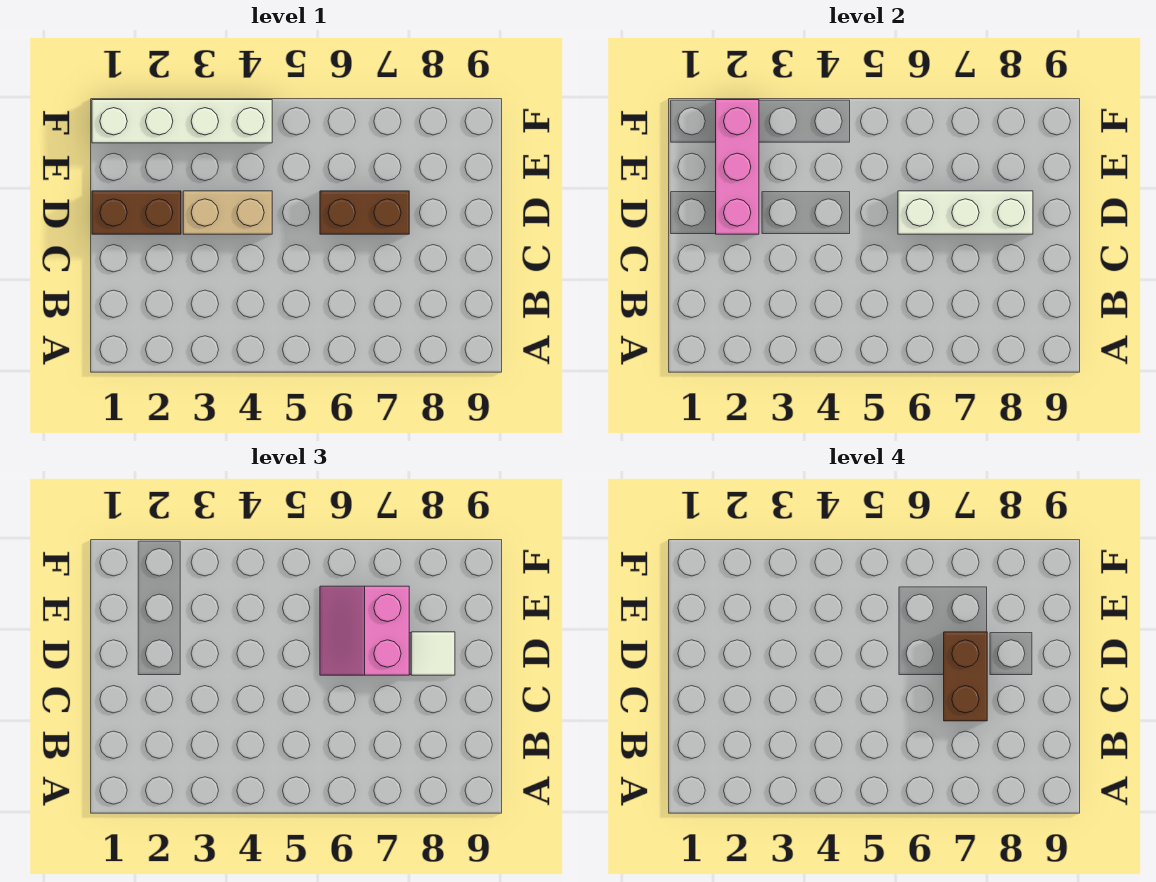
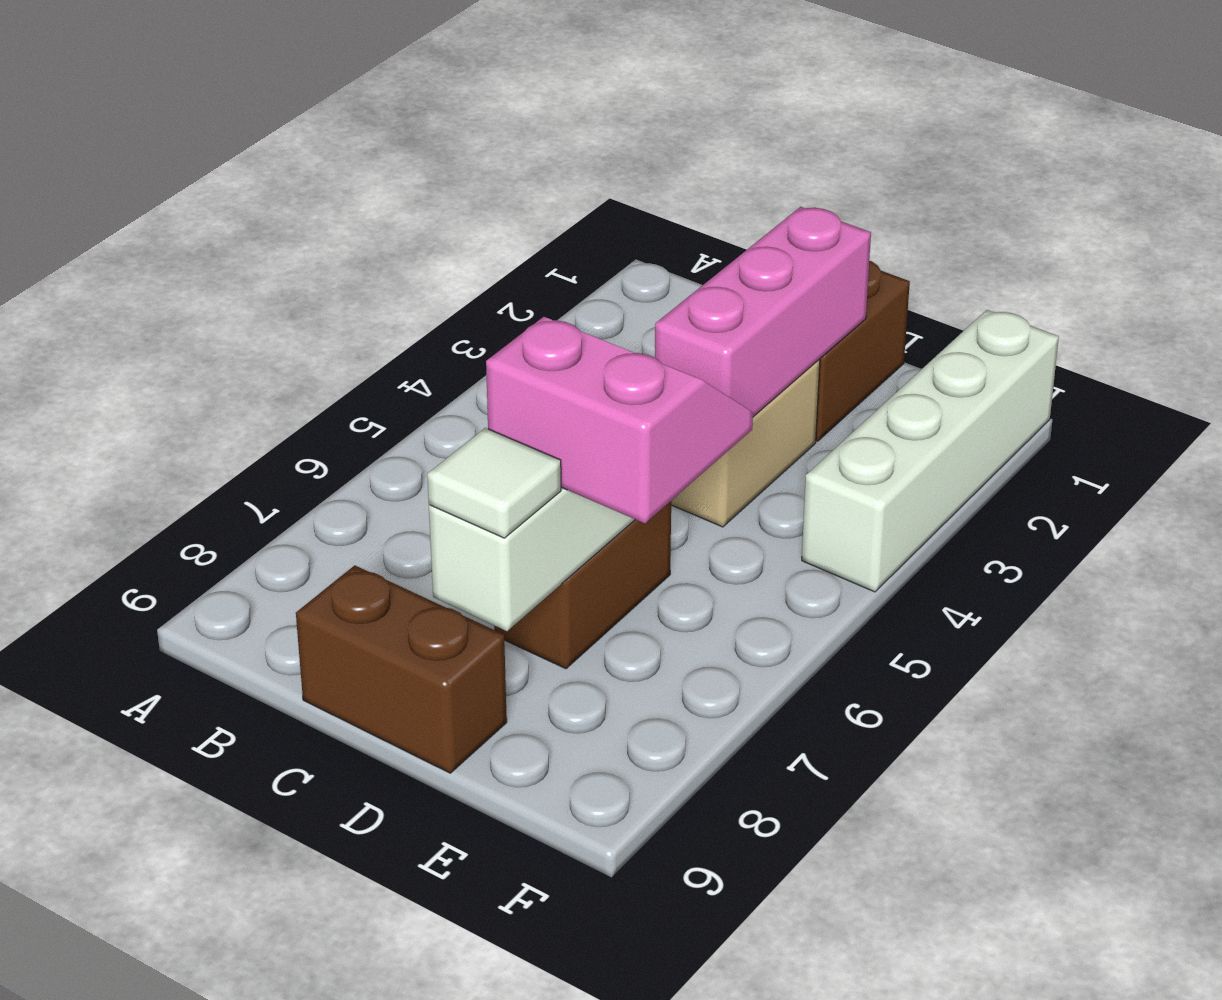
brown brick C7:D7 level 4 -> brown brick C9:D9 level 1
pink brick D2:F2 level 2 -> pink brick D2:D4 level 2

